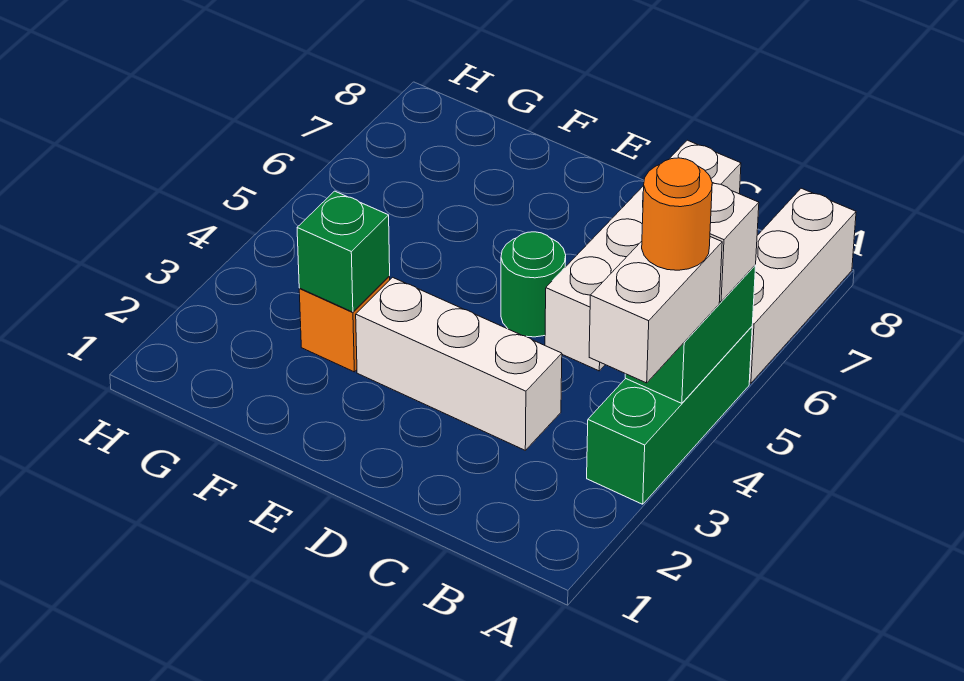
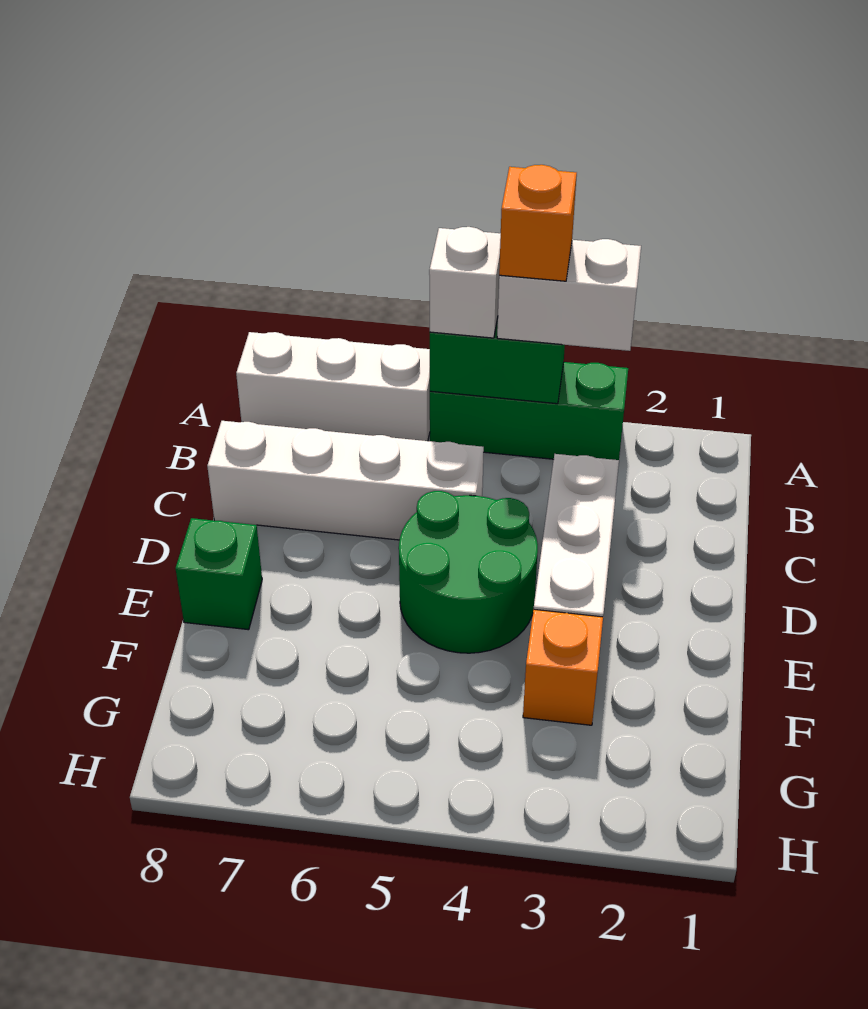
orange round brick A4 level 4 -> orange brick A4 level 4
green round brick D5 level 1 -> green round brick D4:E5 level 1
green brick F3 level 2 -> green brick E8 level 1

